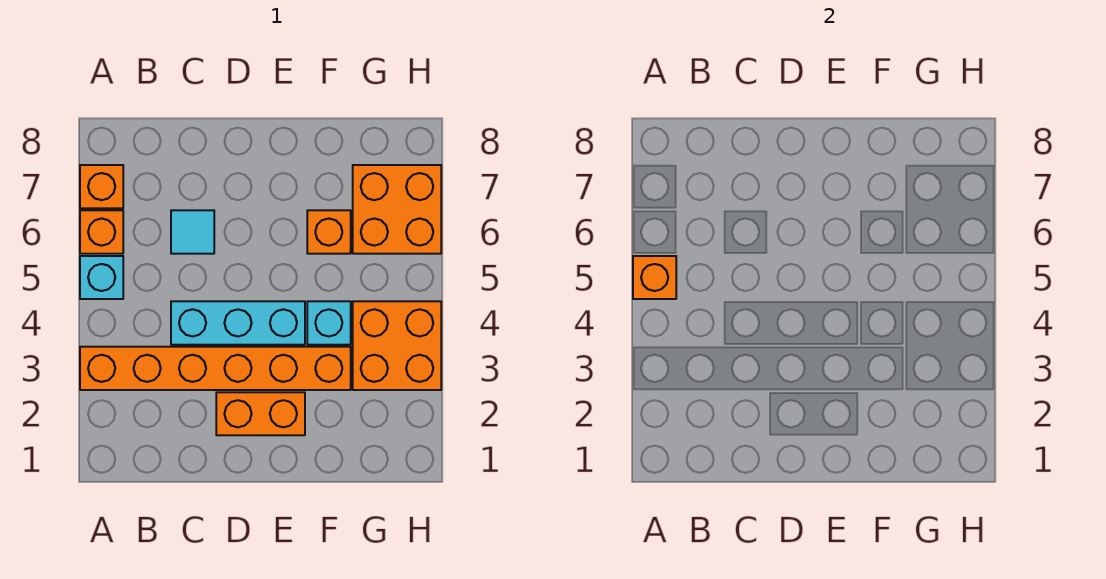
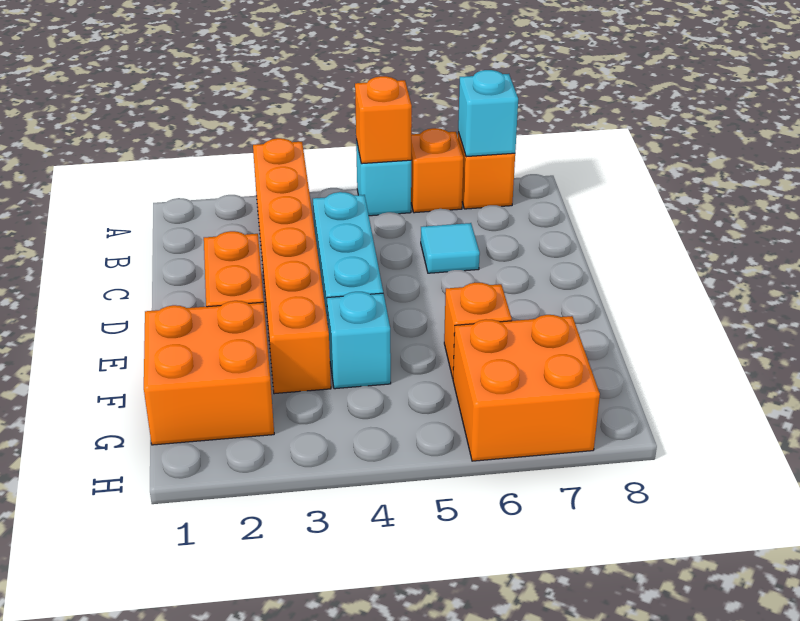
none -> cyan brick A7 level 2
orange brick G3:H4 level 1 -> orange brick F1:G2 level 1

